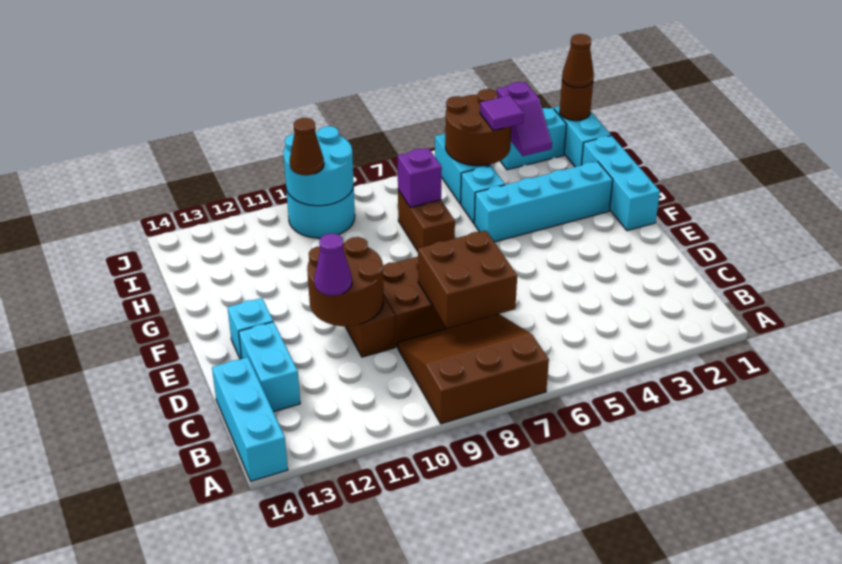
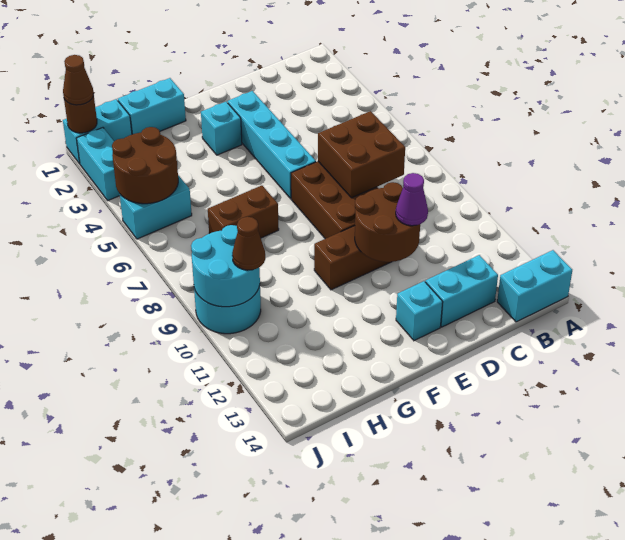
brown slope A7:C9 level 1 top A -> none
cyan brick A14:C14 level 1 -> cyan brick A14:B14 level 1
cyan brick F1:H1 level 1 -> cyan brick G1:H1 level 1
cyan brick G2:G5 level 1 -> cyan brick E3:E6 level 1
cyan brick H5 level 1 -> cyan brick F3 level 1
purple brick H7 level 2 -> none
purple slope I3:J3 level 2 top J -> none
purple tile I4 level 3 -> none

